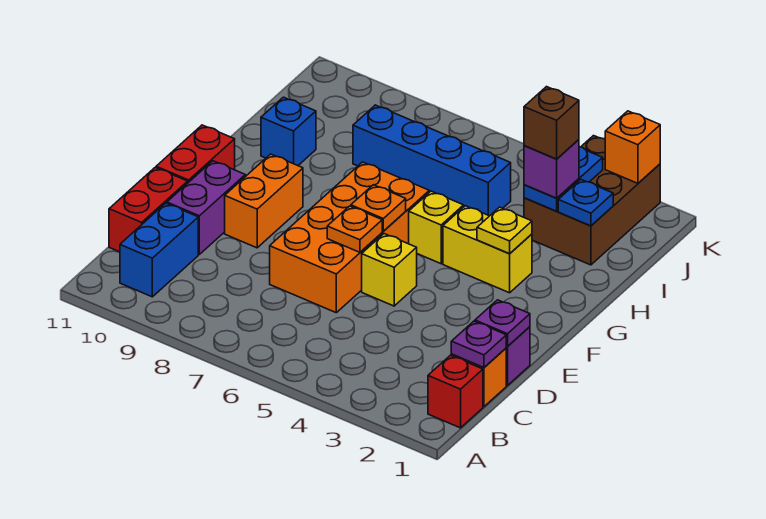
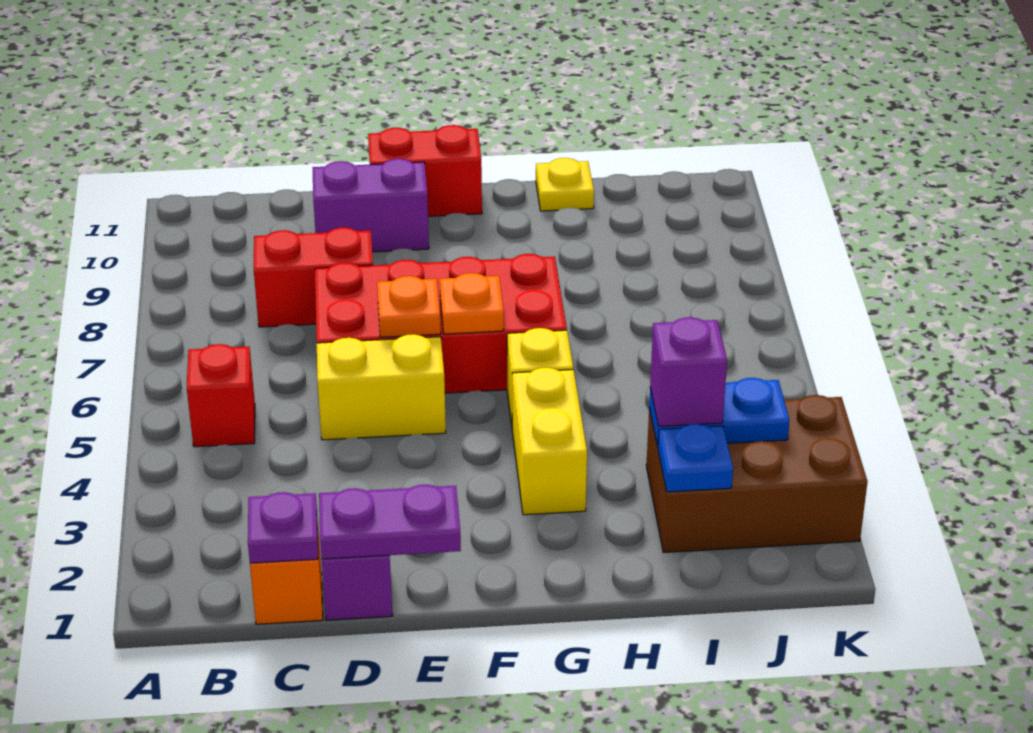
red brick B1 level 1 -> red brick B5 level 1
blue brick B10:C10 level 1 -> none
red brick C11:D11 level 1 -> red brick C8:D8 level 1
purple plate D1 level 2 -> purple plate D1:E1 level 2
orange brick D6:G7 level 1 -> red brick D6:G7 level 1
yellow brick E5 level 1 -> yellow brick D5:E5 level 1
orange brick E9:F9 level 1 -> none
yellow plate G3 level 2 -> yellow plate H11 level 1
blue brick H10 level 1 -> none
brown brick I3 level 4 -> none
blue brick I5:I8 level 1 -> none
orange brick K2 level 2 -> none

